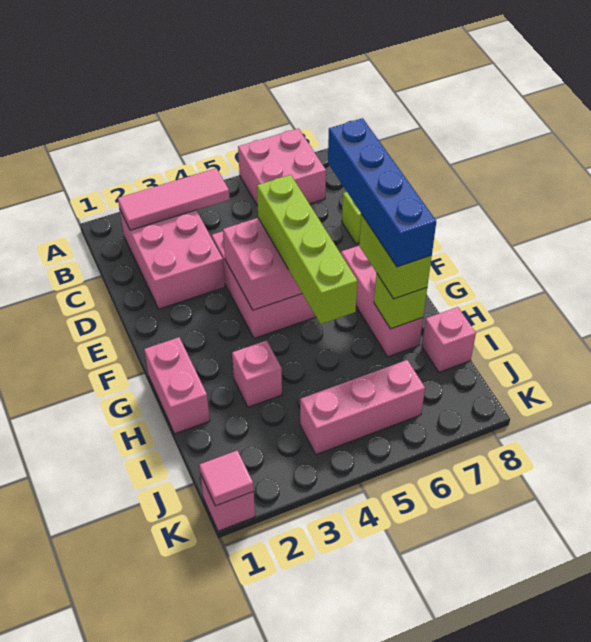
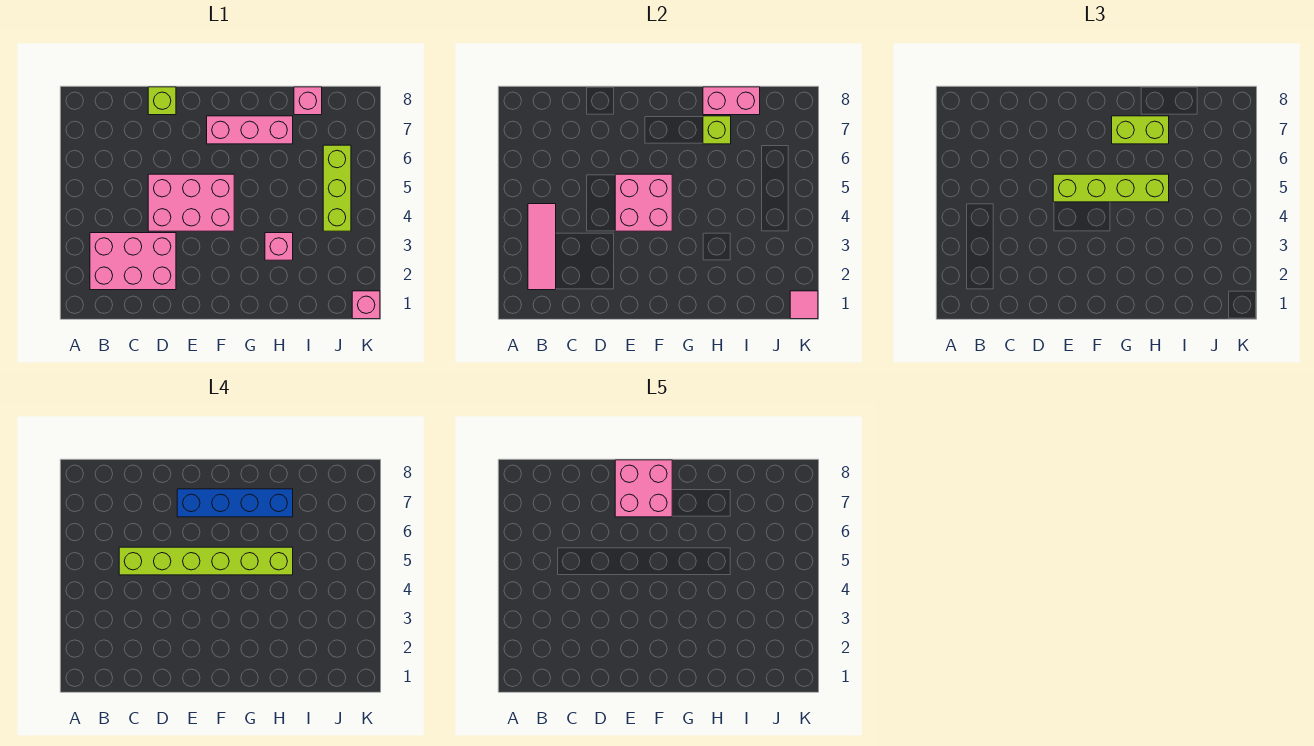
pink brick A6:B7 level 1 -> pink brick E7:F8 level 5
none -> lime brick C5:H5 level 4
pink brick G1:H1 level 1 -> pink brick H8:I8 level 2
pink brick J4:J6 level 1 -> lime brick J4:J6 level 1

